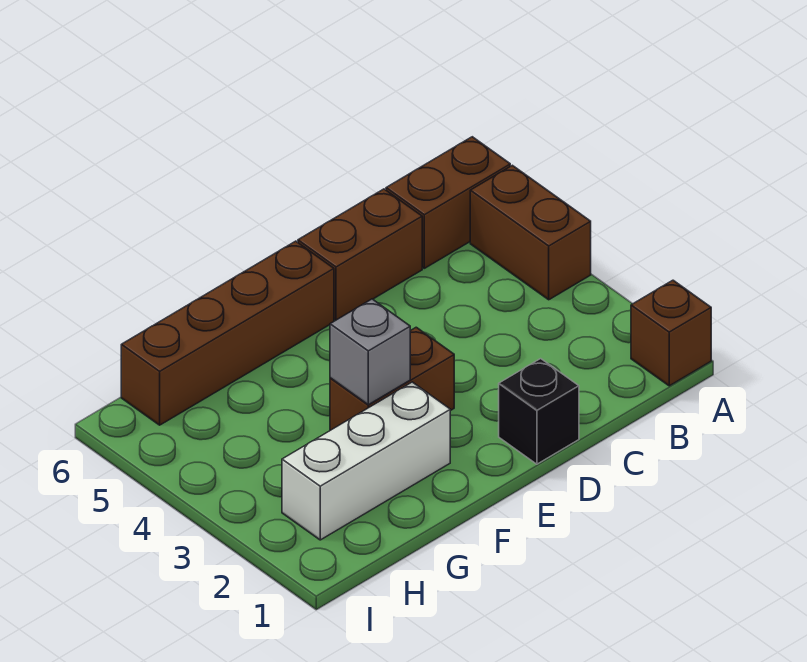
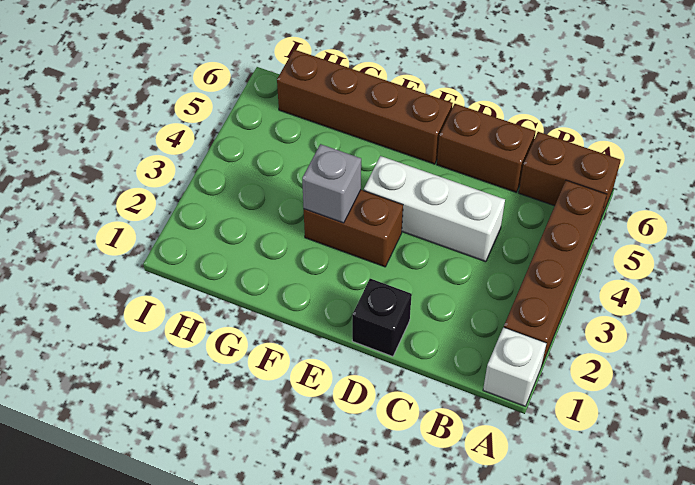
brown brick A1 level 1 -> white brick A1 level 1
brown brick A4:A5 level 1 -> brown brick A2:A5 level 1
white brick F2:H2 level 1 -> white brick C4:E4 level 1

